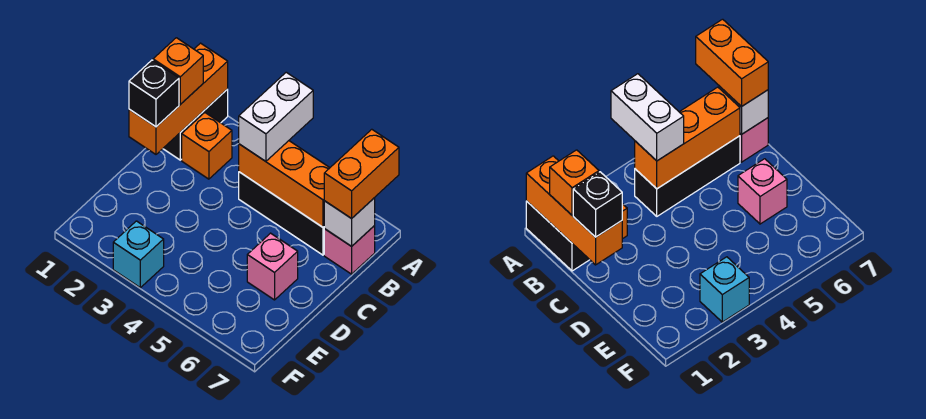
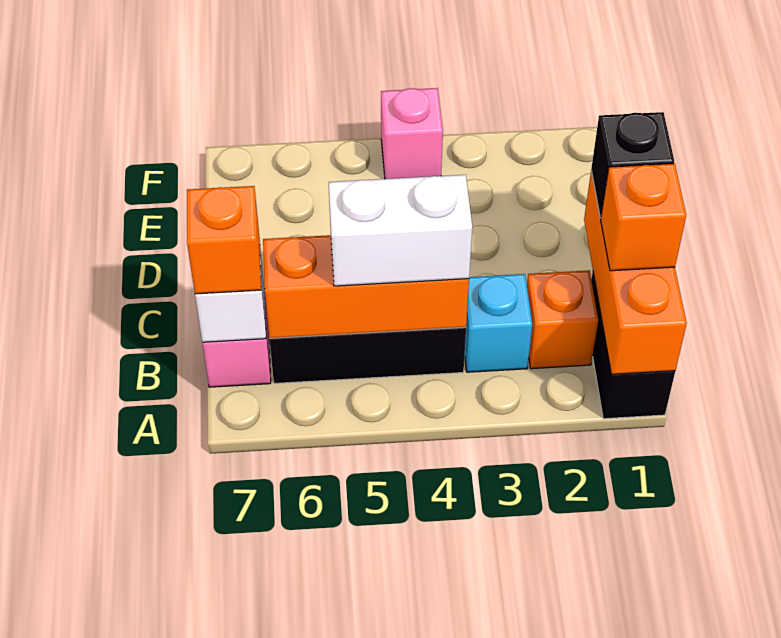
white brick A4:B4 level 3 -> white brick B4:B5 level 3
orange brick A7:B7 level 3 -> orange brick B7 level 3
pink brick D6 level 1 -> pink brick F4 level 1
cyan brick F3 level 1 -> cyan brick B3 level 1

